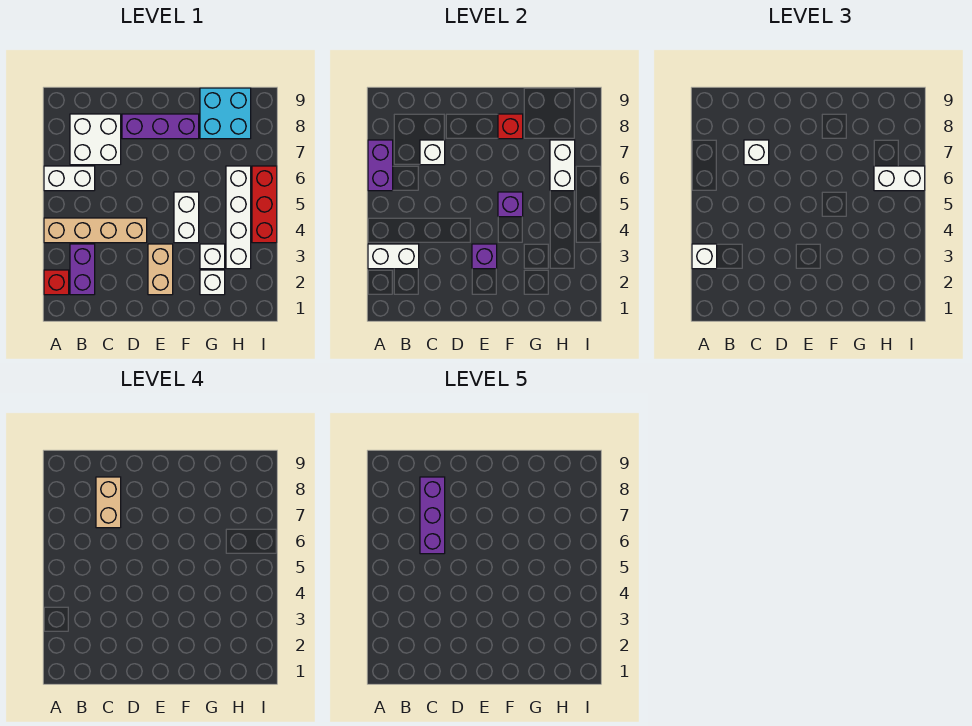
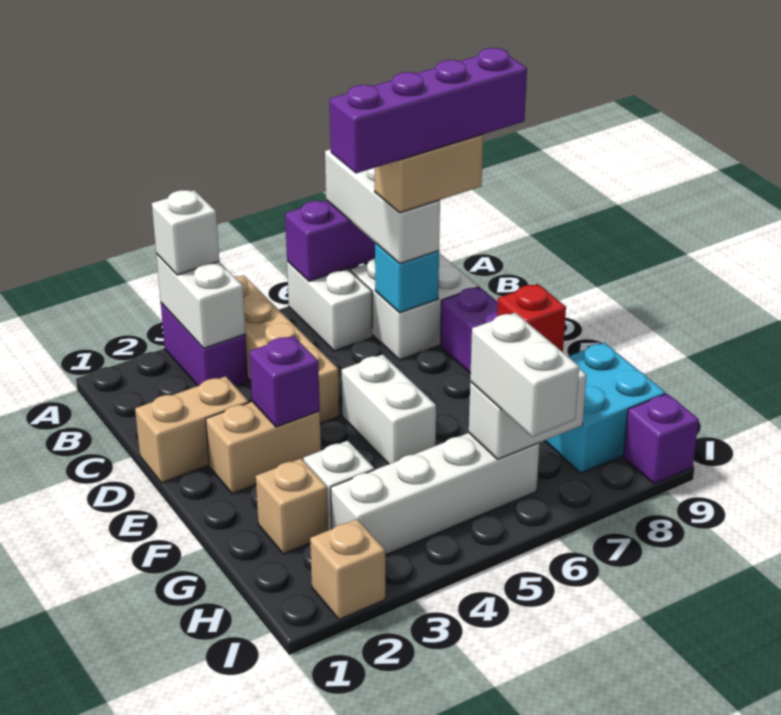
red brick A2 level 1 -> none
purple brick B2:B3 level 1 -> purple brick A3:B3 level 1
purple brick C6:C8 level 5 -> purple brick C6:C9 level 5
white brick C7 level 2 -> cyan brick C7 level 2
white brick C7 level 3 -> white brick A7:C7 level 3
none -> tan brick D1:D2 level 1
white brick F4:F5 level 1 -> white brick E5:F5 level 1
purple brick F5 level 2 -> purple brick I9 level 1
white brick G2 level 1 -> tan brick G2 level 1
none -> tan brick I2 level 1
red brick I4:I6 level 1 -> none

